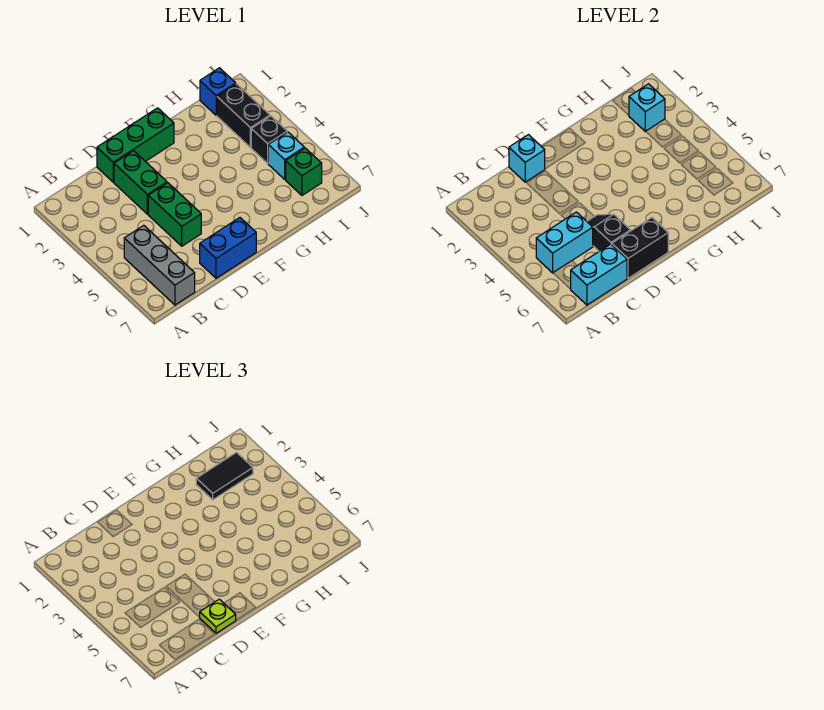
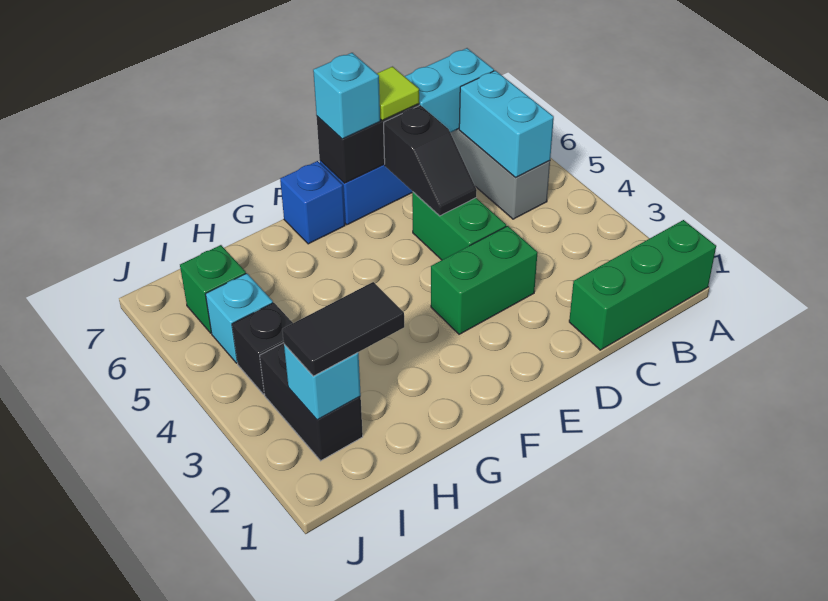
cyan brick B5:C5 level 2 -> cyan brick B5:B6 level 2
green brick D1:F1 level 1 -> green brick A1:C1 level 1
cyan brick D1 level 2 -> cyan brick E7 level 3
green brick D2:D3 level 1 -> green brick D3:E3 level 1
lime plate D7 level 3 -> lime tile D7 level 3
blue brick I1 level 1 -> blue brick F7 level 1

